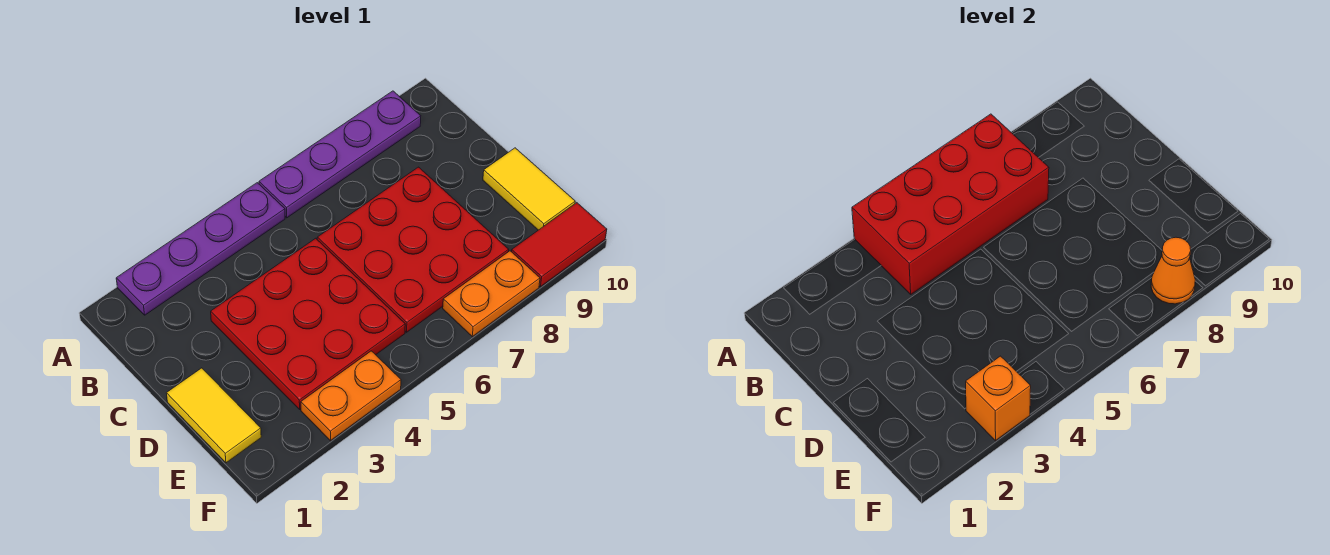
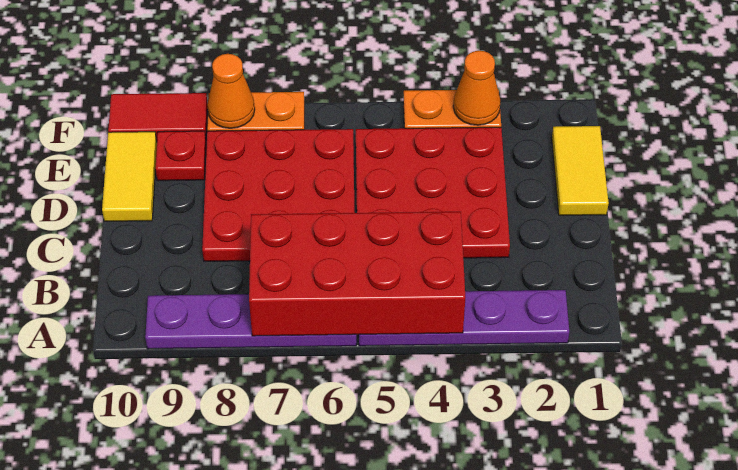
none -> red plate E9 level 1
orange brick F3 level 2 -> orange cone F3 level 2

